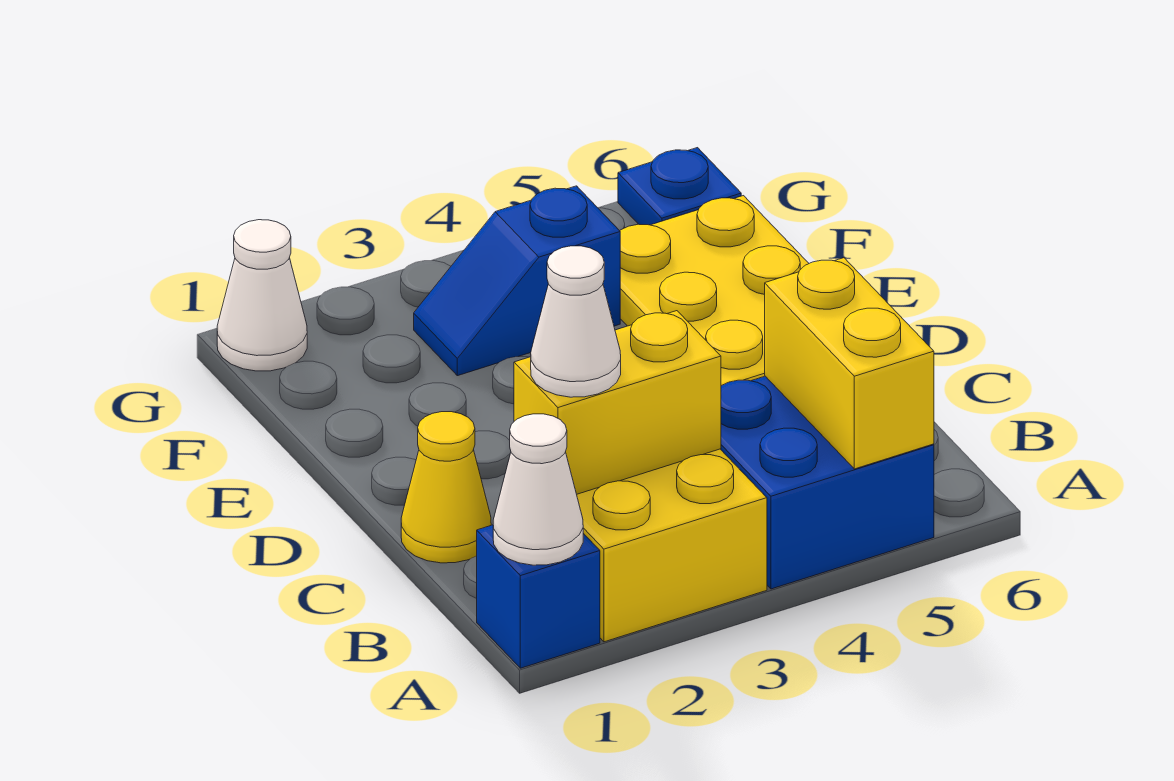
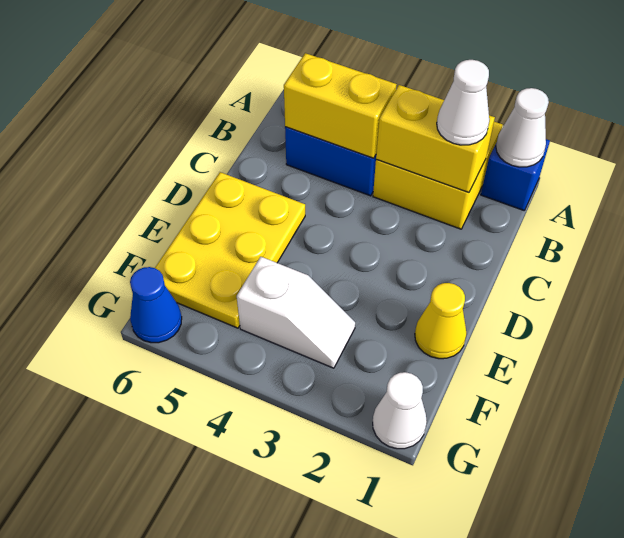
yellow brick A5:B5 level 2 -> yellow brick B4:B5 level 2
yellow cone C1 level 1 -> yellow cone E1 level 1
blue slope F3:F4 level 1 top 4 -> white slope F3:F4 level 1 top 4
blue plate G6 level 1 -> blue cone G6 level 1

